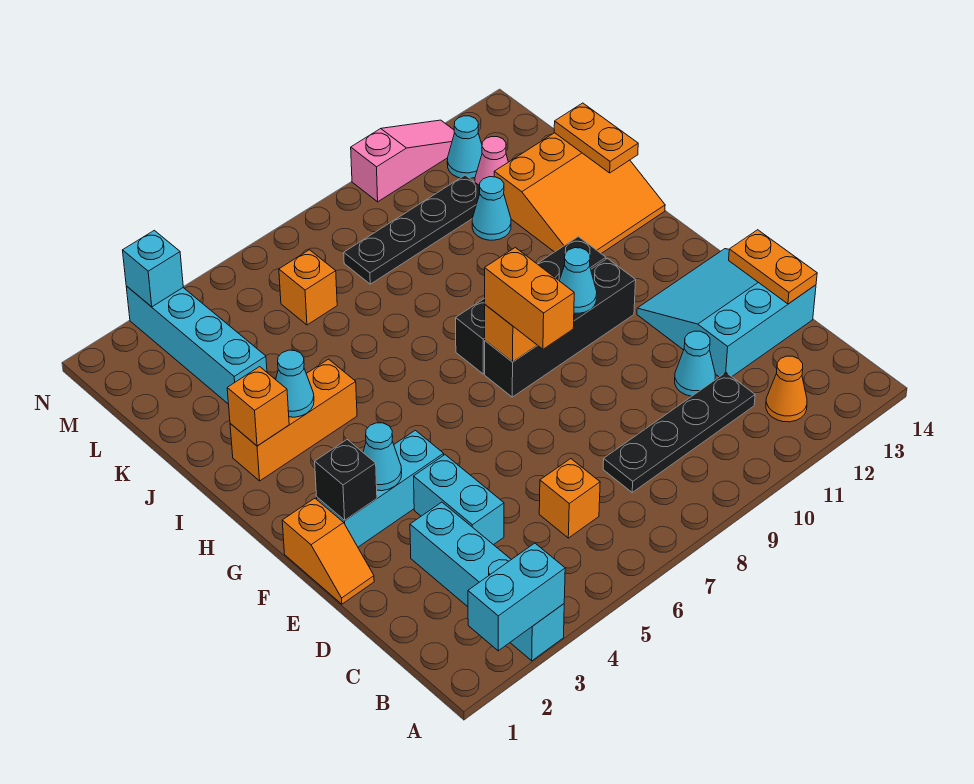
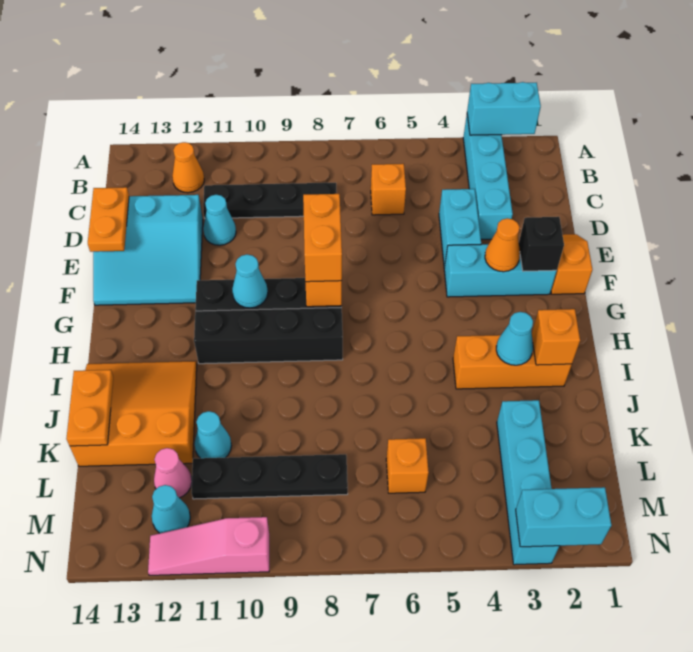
cyan cone F3 level 2 -> orange cone F3 level 2
cyan brick N3 level 2 -> cyan brick N2:N3 level 2

